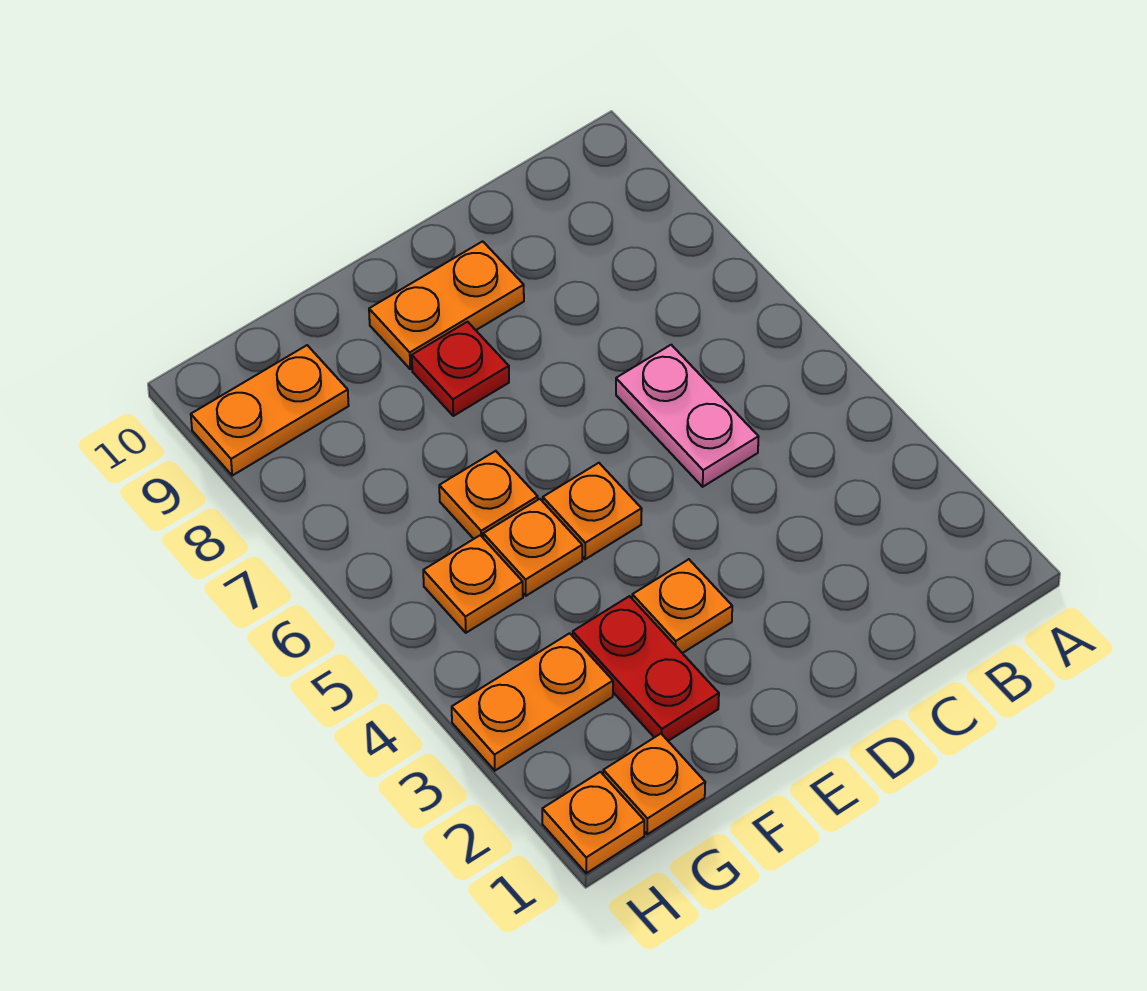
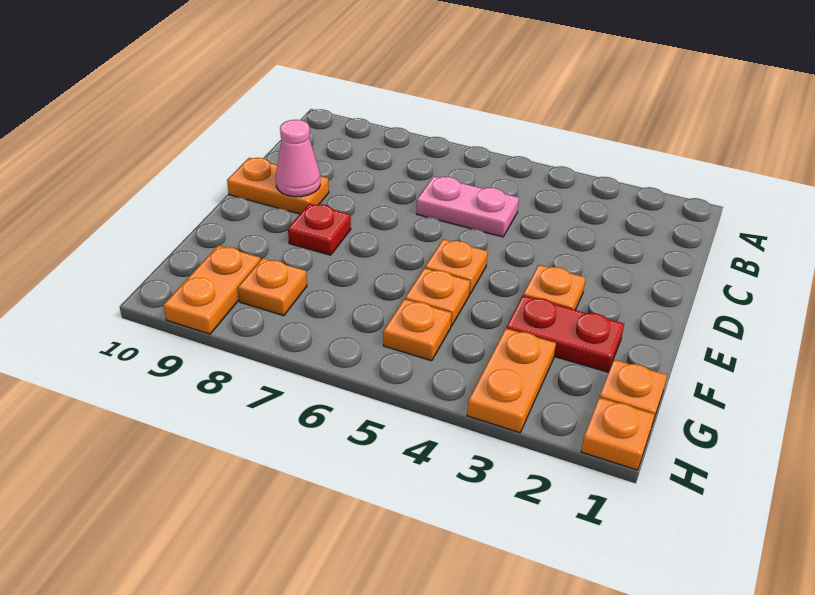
orange plate D9:E9 level 1 -> orange plate D9:D10 level 1
none -> pink cone D9 level 2
orange plate F6 level 1 -> orange plate G8 level 1

